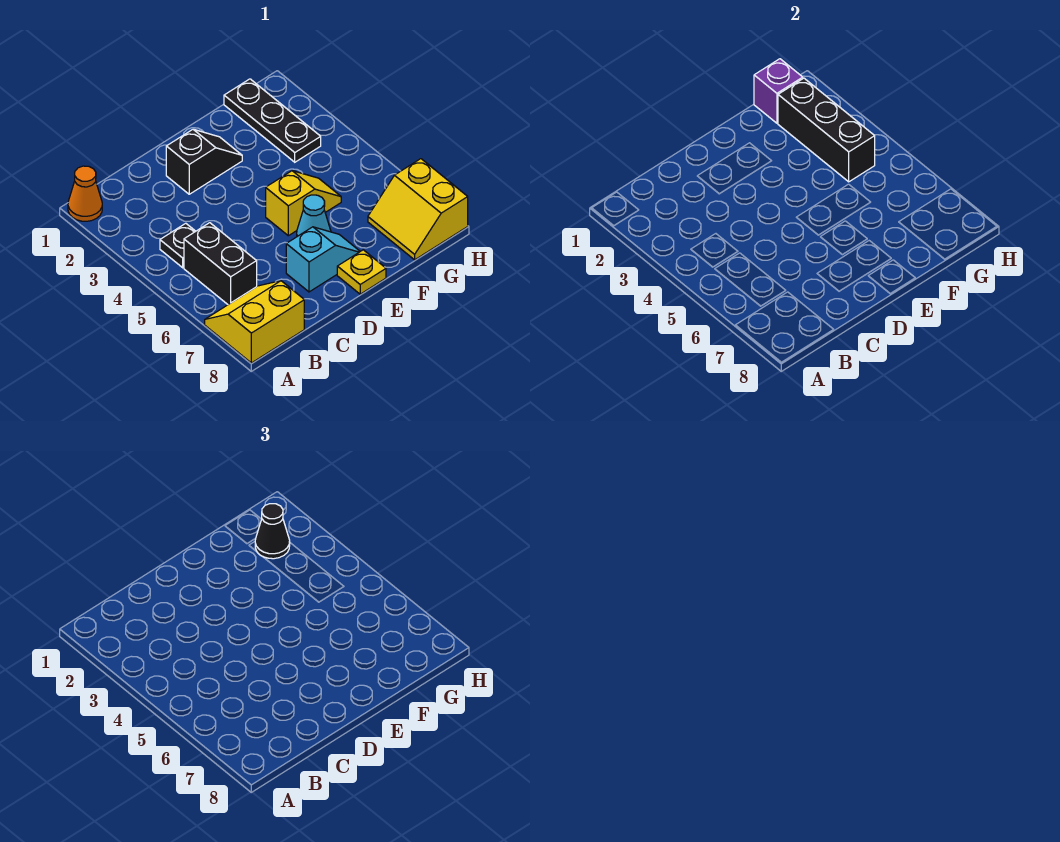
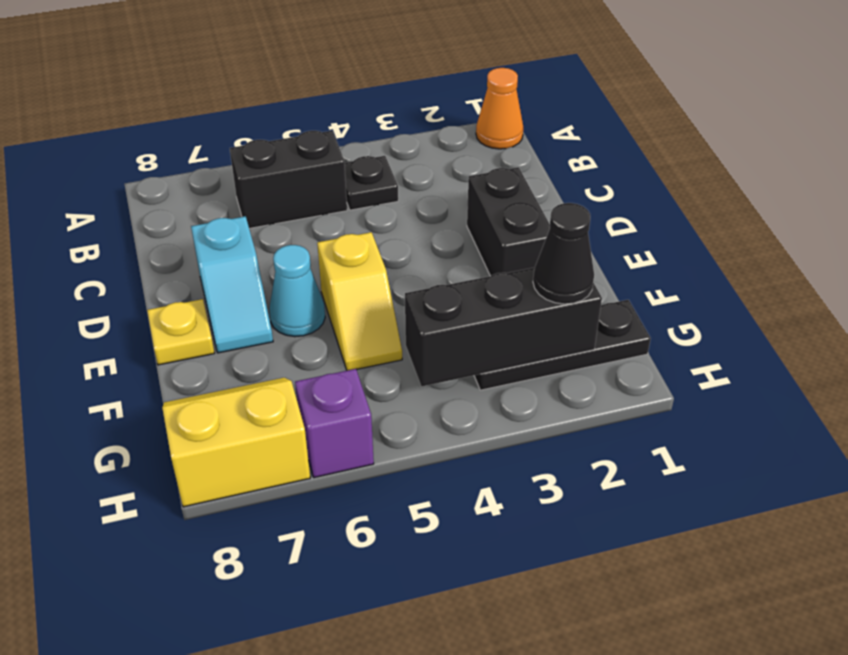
yellow slope A7:B8 level 1 top 8 -> none
black slope D2:E2 level 1 top D -> black brick D2:E2 level 1
purple brick G1 level 2 -> purple brick H6 level 1

